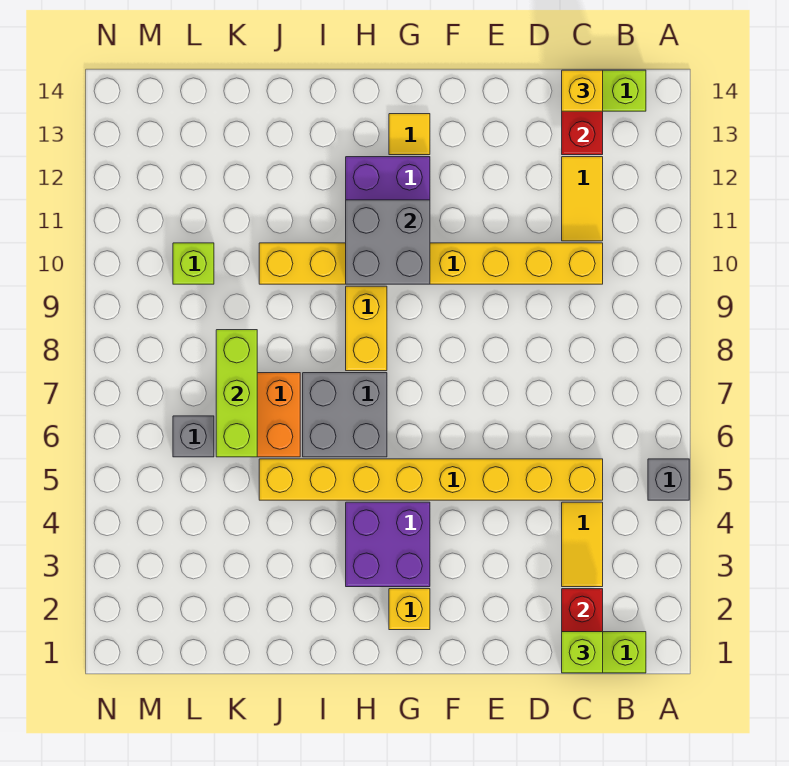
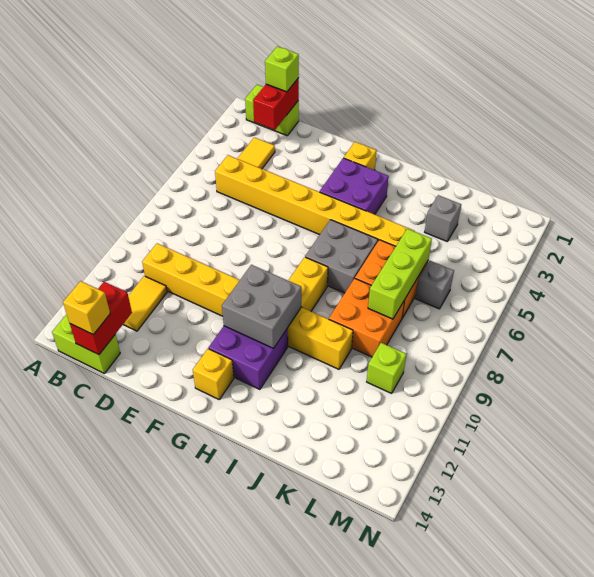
grey brick A5 level 1 -> grey brick K3 level 1
yellow tile G13 level 1 -> yellow brick G13 level 1
none -> orange brick J8:K9 level 1

